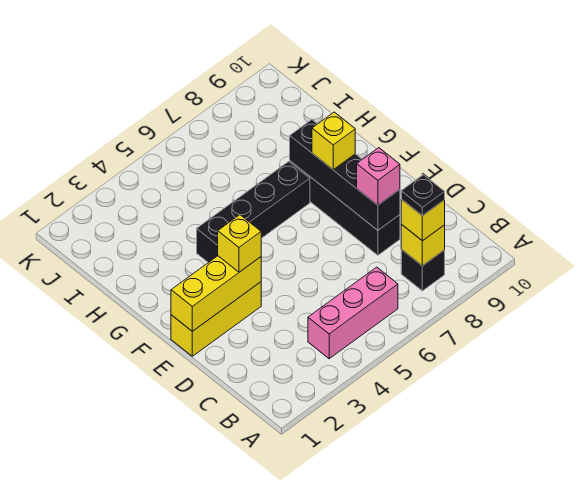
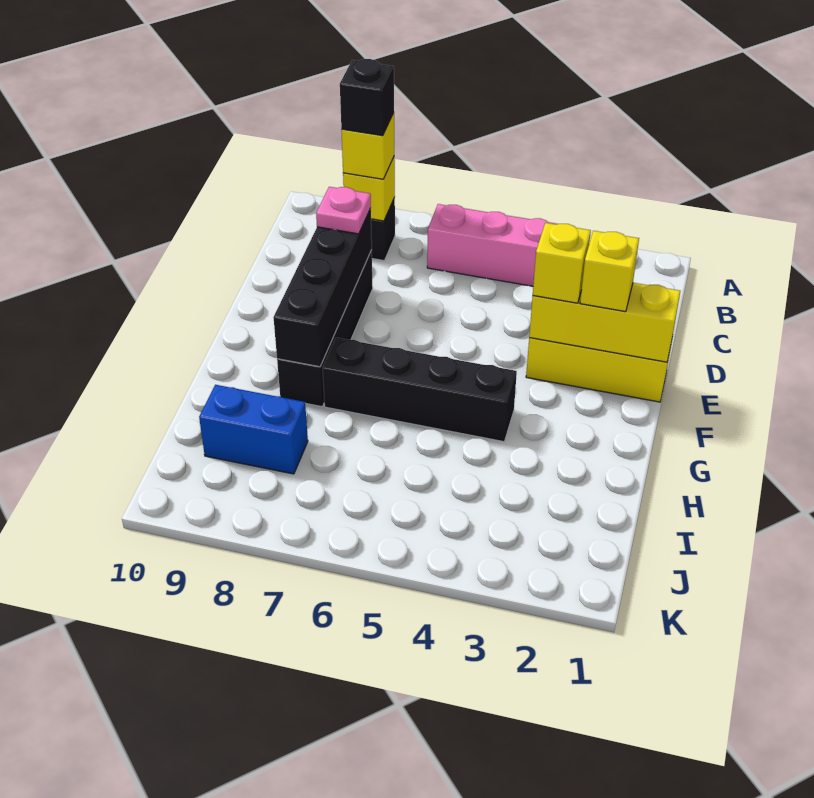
black plate B8 level 4 -> black brick B8 level 4
pink brick D8 level 3 -> pink plate D8 level 3
yellow brick F8 level 3 -> yellow brick E2 level 3
none -> blue brick I8:I9 level 1

